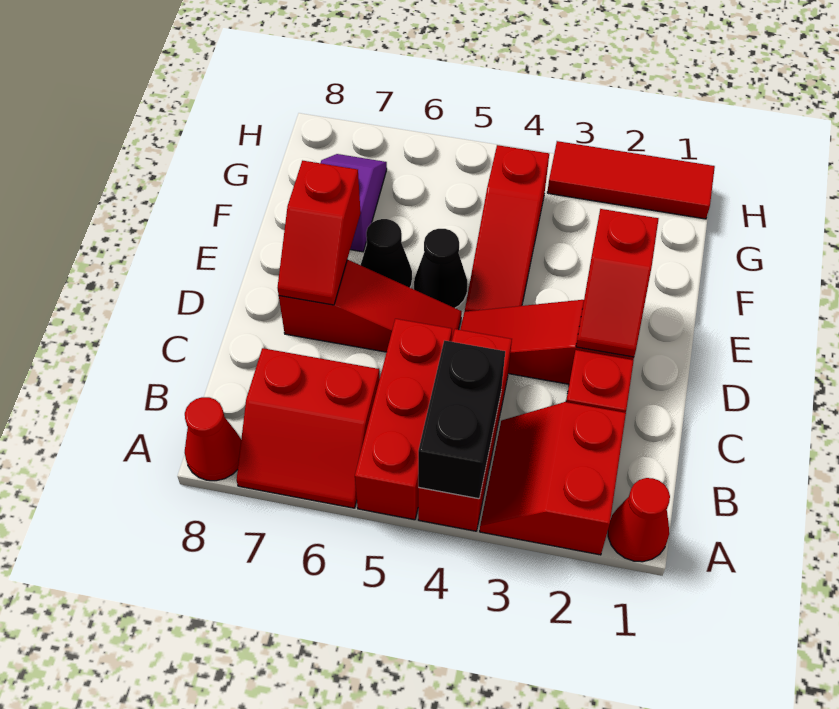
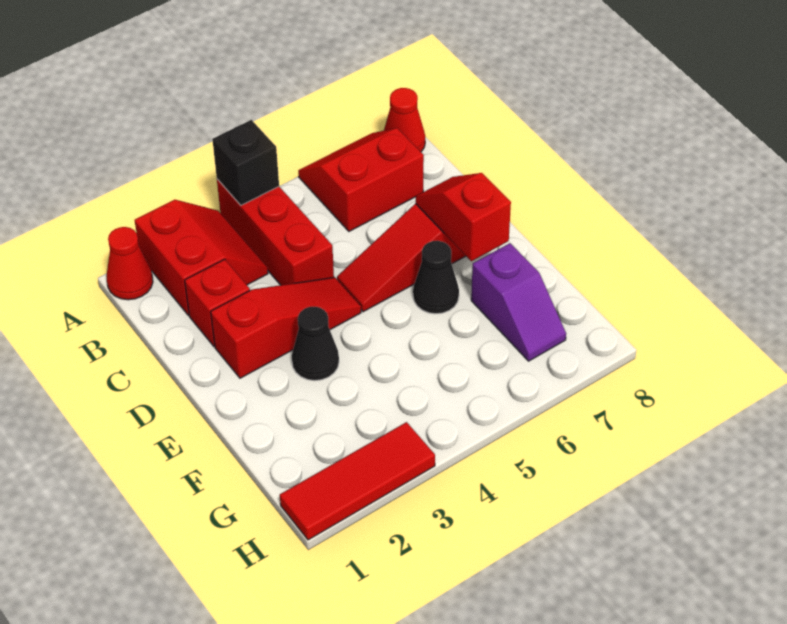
black brick A4:B4 level 2 -> black brick A4 level 2
red brick A5:C5 level 1 -> none
red slope D2:E2 level 2 top E -> none
red slope E4:G4 level 1 top G -> none
black cone E5 level 1 -> black cone E3 level 1

